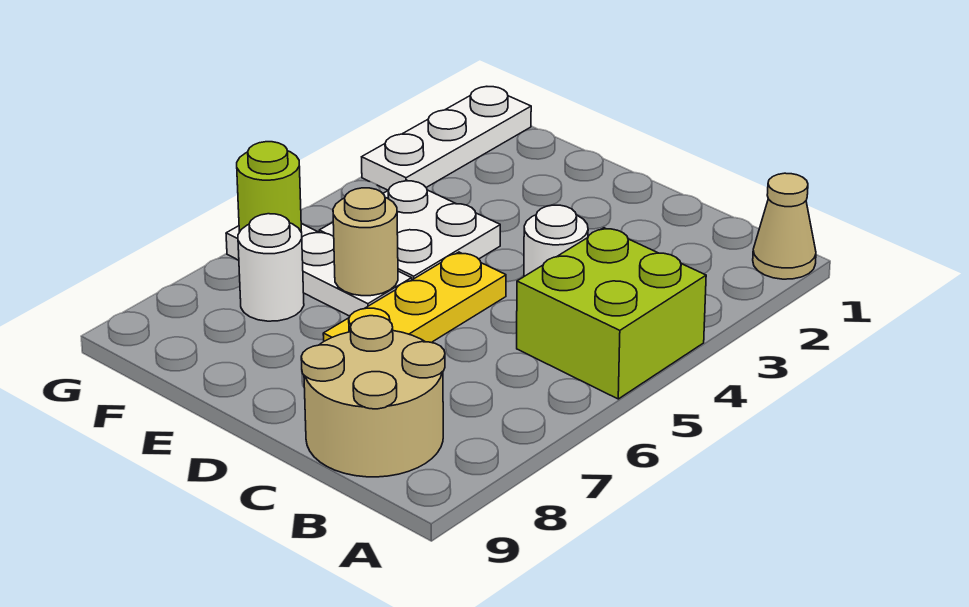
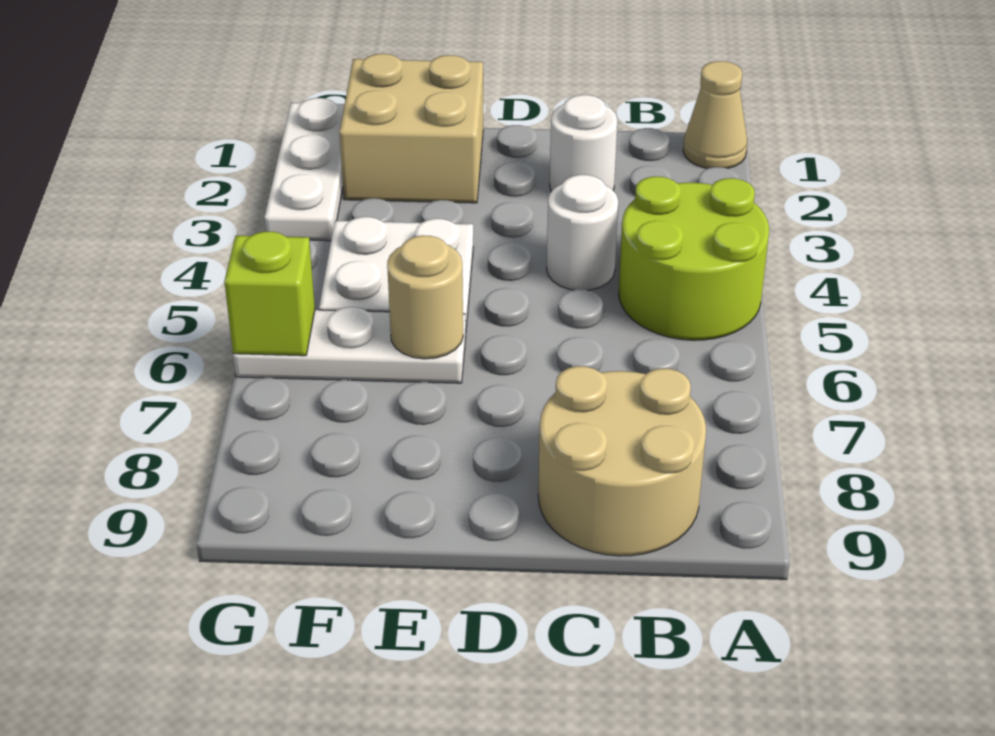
lime brick A4:B5 level 1 -> lime round brick A4:B5 level 1
yellow plate D5:D7 level 1 -> none
none -> tan brick E1:F2 level 1
white round brick F7 level 1 -> white round brick C2 level 1
lime round brick G6 level 2 -> lime brick G6 level 2

